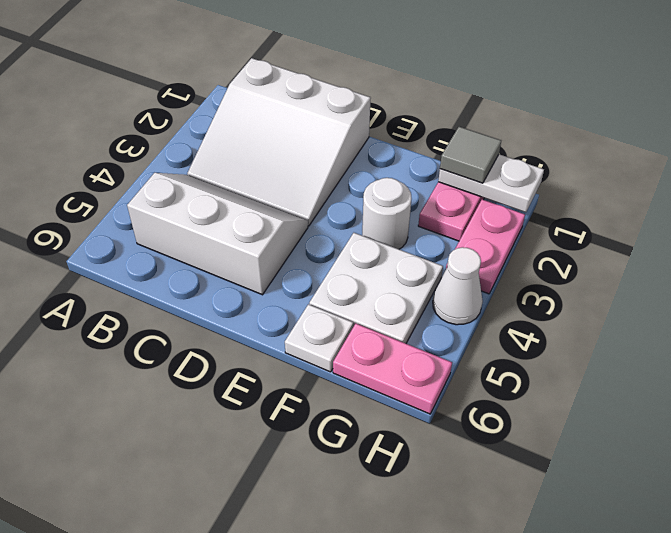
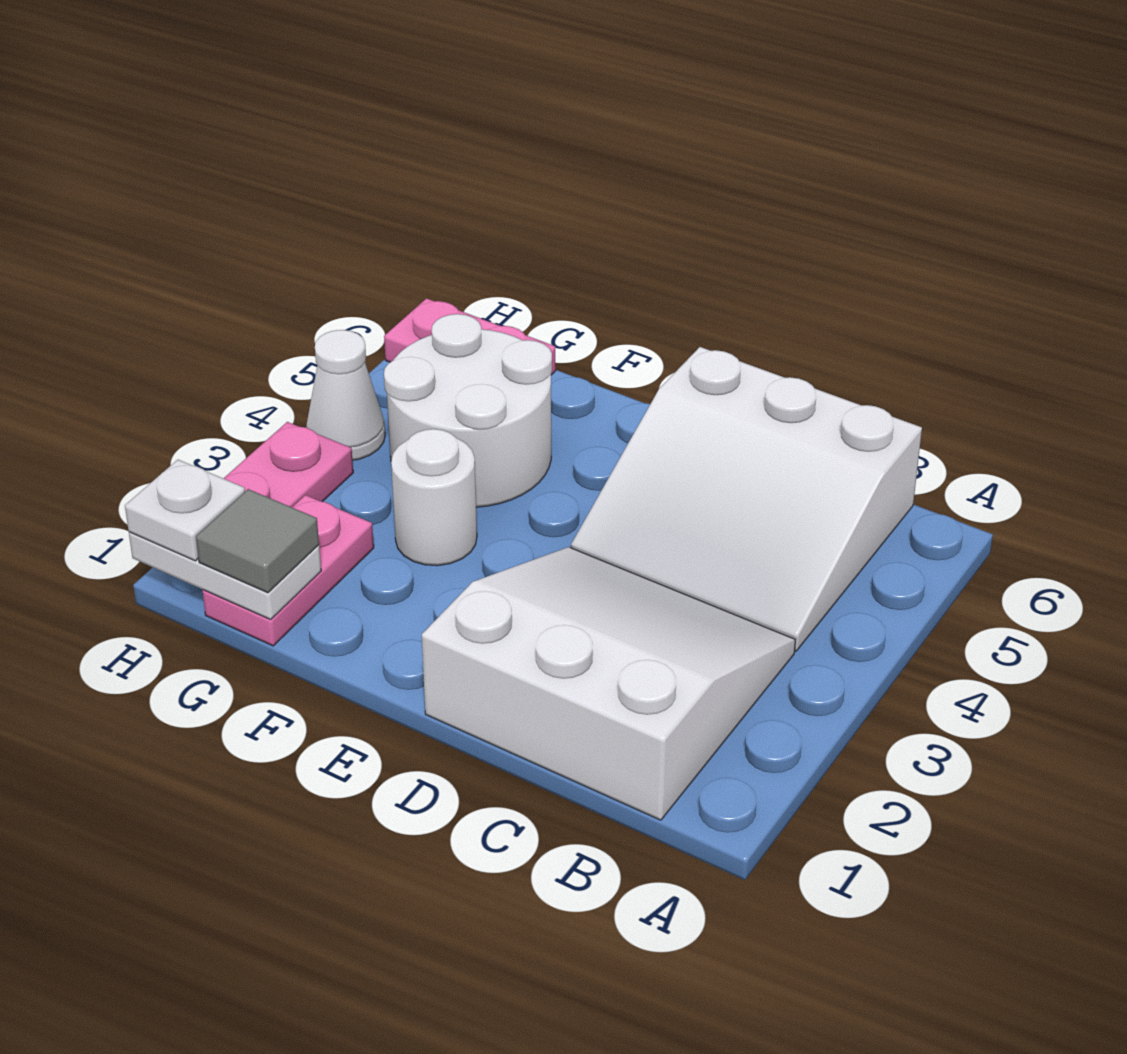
white slope B4:D5 level 1 top 5 -> white slope B4:D6 level 1 top 6
white plate F4:G5 level 1 -> white round brick F4:G5 level 1
white plate F6 level 1 -> white plate H1 level 3

